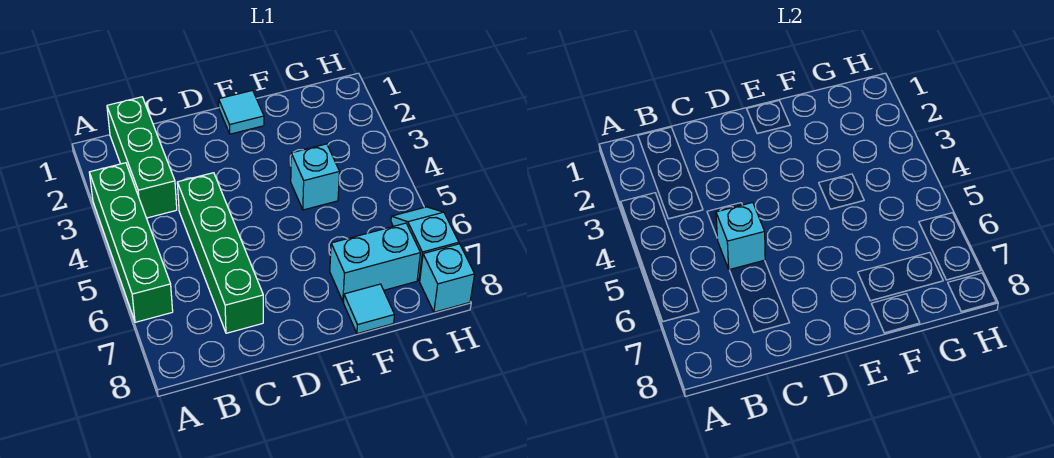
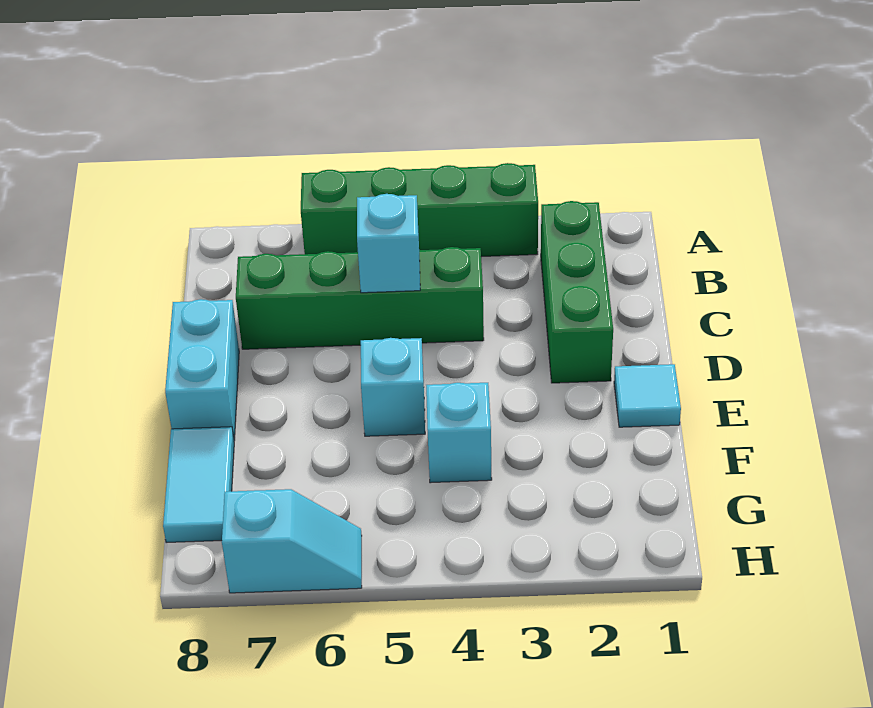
green brick B1:B3 level 1 -> green brick B2:D2 level 1
cyan brick F7:G7 level 1 -> cyan brick D8:E8 level 1
cyan tile F8 level 1 -> cyan tile F8:G8 level 1
cyan brick H8 level 1 -> cyan brick E5 level 1

